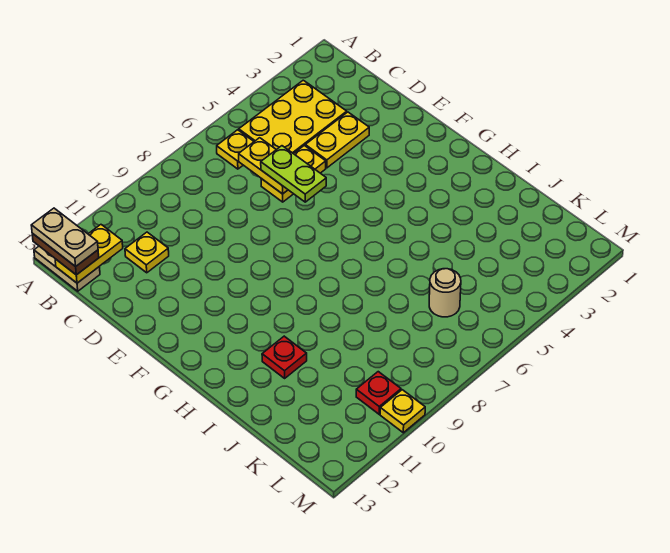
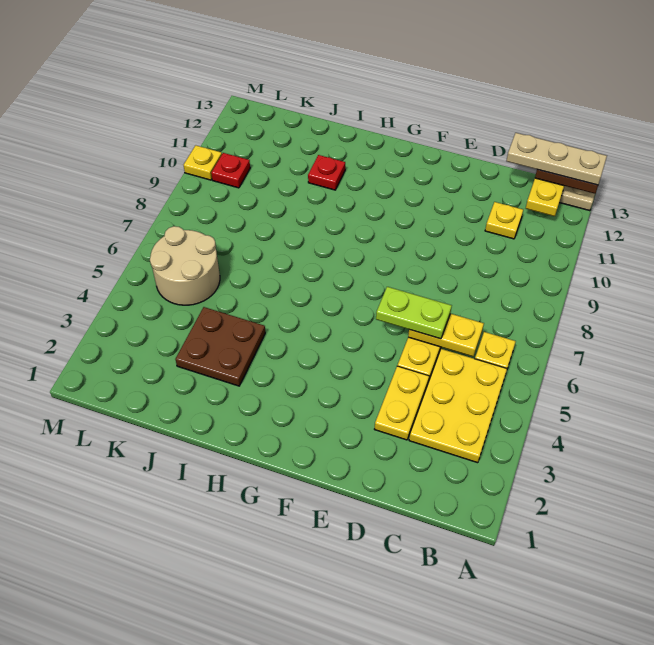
tan plate A13:B13 level 4 -> tan plate A13:C13 level 4
none -> brown plate I3:J4 level 1
tan round brick K6 level 1 -> tan round brick K5:L6 level 1

